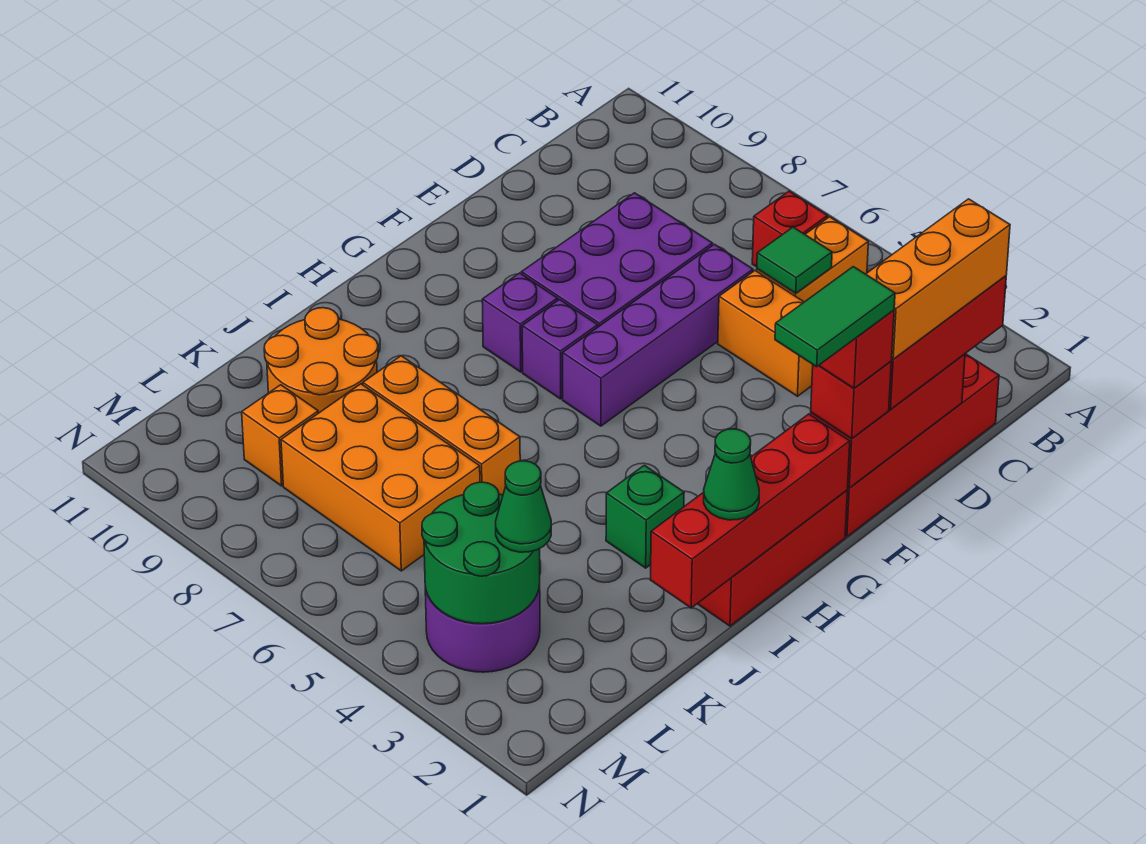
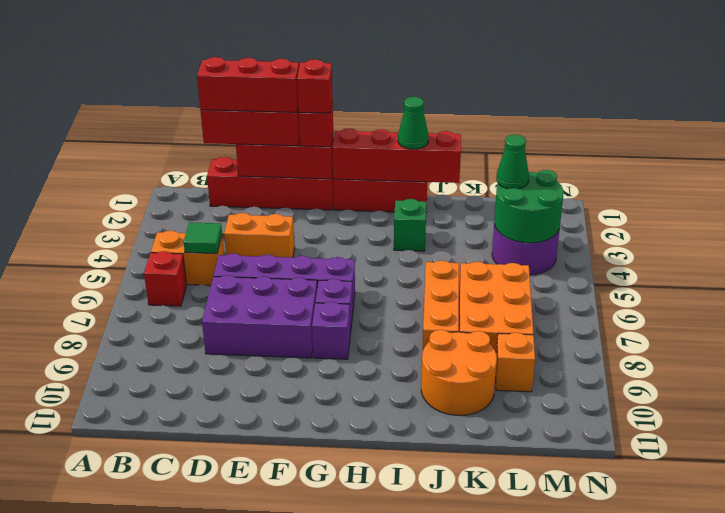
orange brick C1:E1 level 4 -> red brick C1:E1 level 4
orange brick D4:D5 level 1 -> orange brick D4:E4 level 1
green tile F1:G1 level 5 -> none

